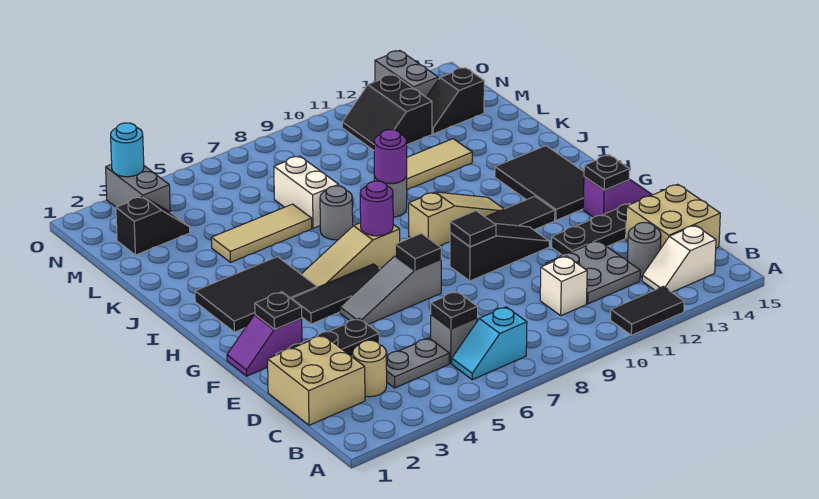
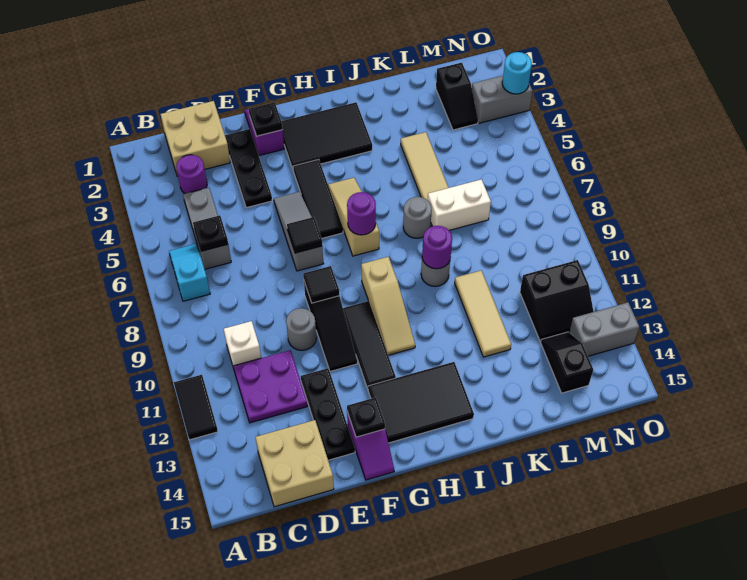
white slope B13:B14 level 1 top 14 -> none
tan round brick C3 level 1 -> purple round brick C3 level 1
grey plate C11:D12 level 1 -> purple plate C11:D12 level 1
grey round brick C13 level 1 -> grey round brick E10 level 1
black tile H2:I4 level 1 -> black tile G2:I3 level 1
black slope M11:N12 level 1 top 12 -> black slope M11:N12 level 1 top 11

